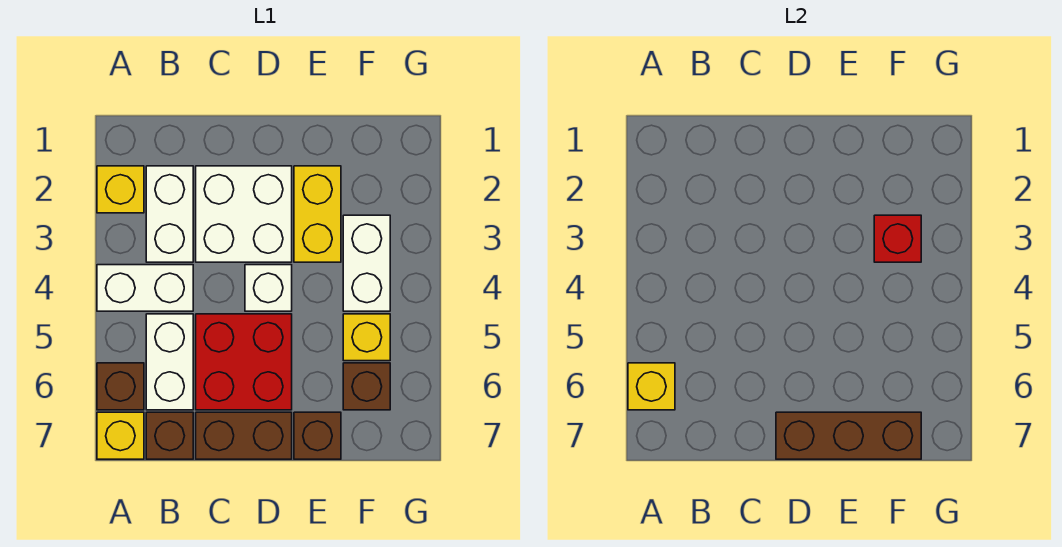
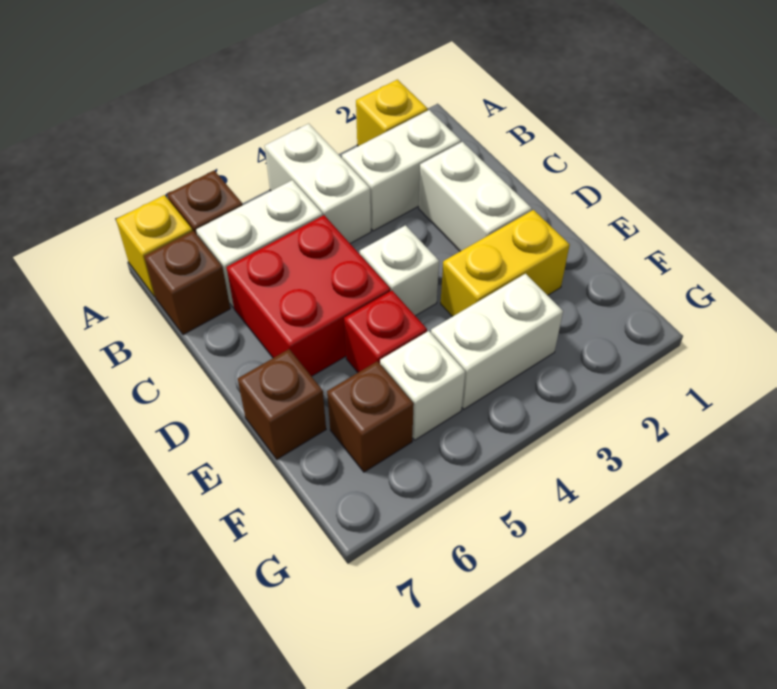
yellow brick A6 level 2 -> none
white brick C2:D3 level 1 -> white brick C2:D2 level 1
brown brick C7:D7 level 1 -> none
brown brick D7:F7 level 2 -> none
red brick F3 level 2 -> red brick E5 level 1
yellow brick F5 level 1 -> white brick F5 level 1

